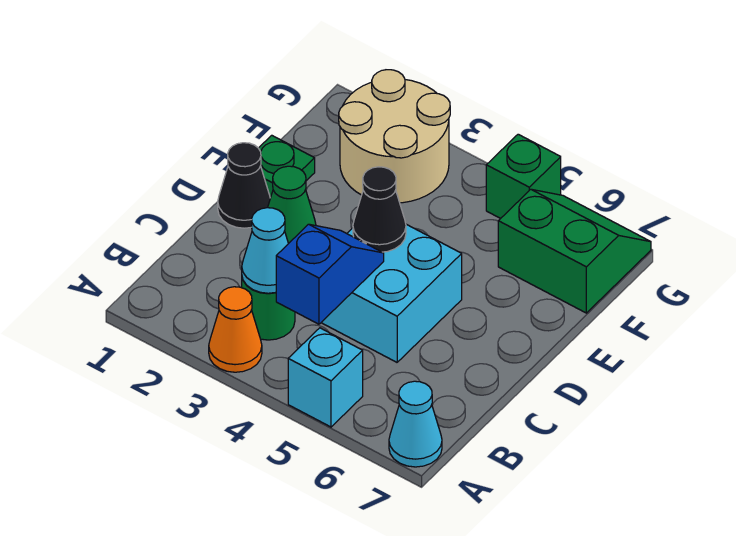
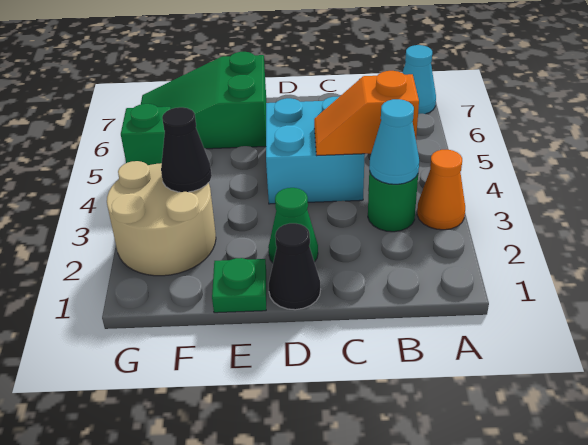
cyan brick A5 level 1 -> none
blue slope B4:C4 level 2 top B -> orange slope B4:C4 level 2 top B
black cone D4 level 2 -> black cone F3 level 2
green slope F6:G7 level 1 top F -> green slope E6:G7 level 1 top E

